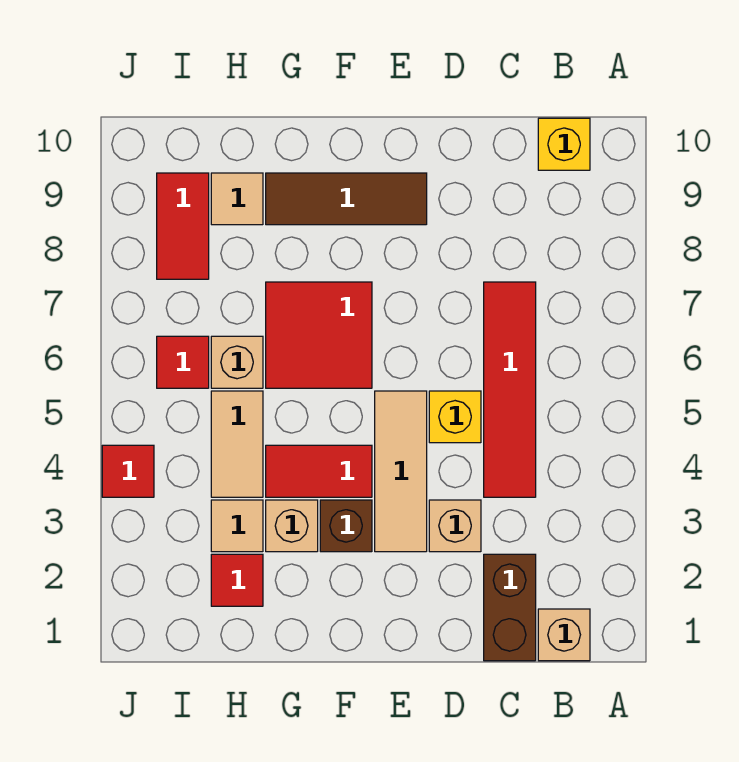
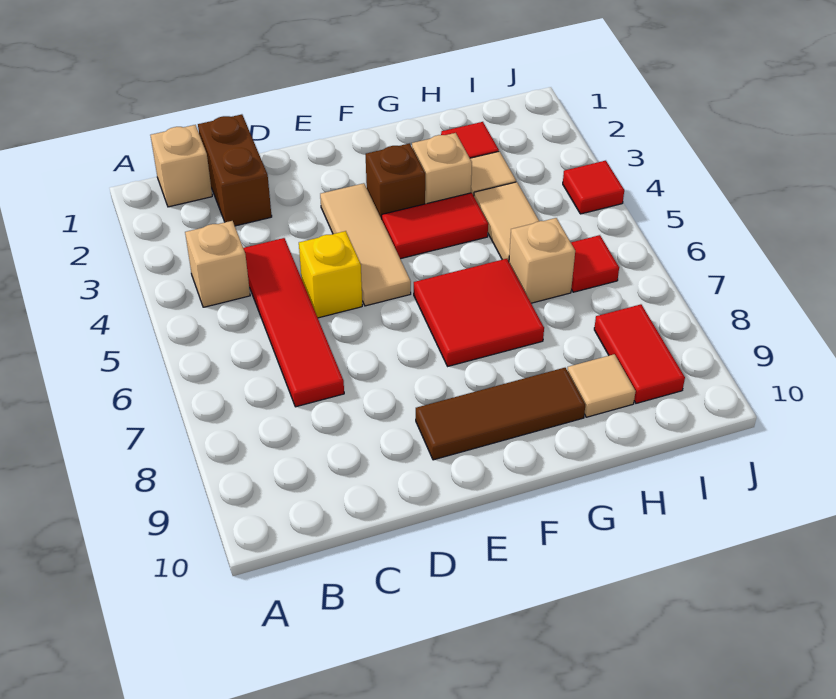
yellow brick B10 level 1 -> none
tan brick D3 level 1 -> tan brick B4 level 1

